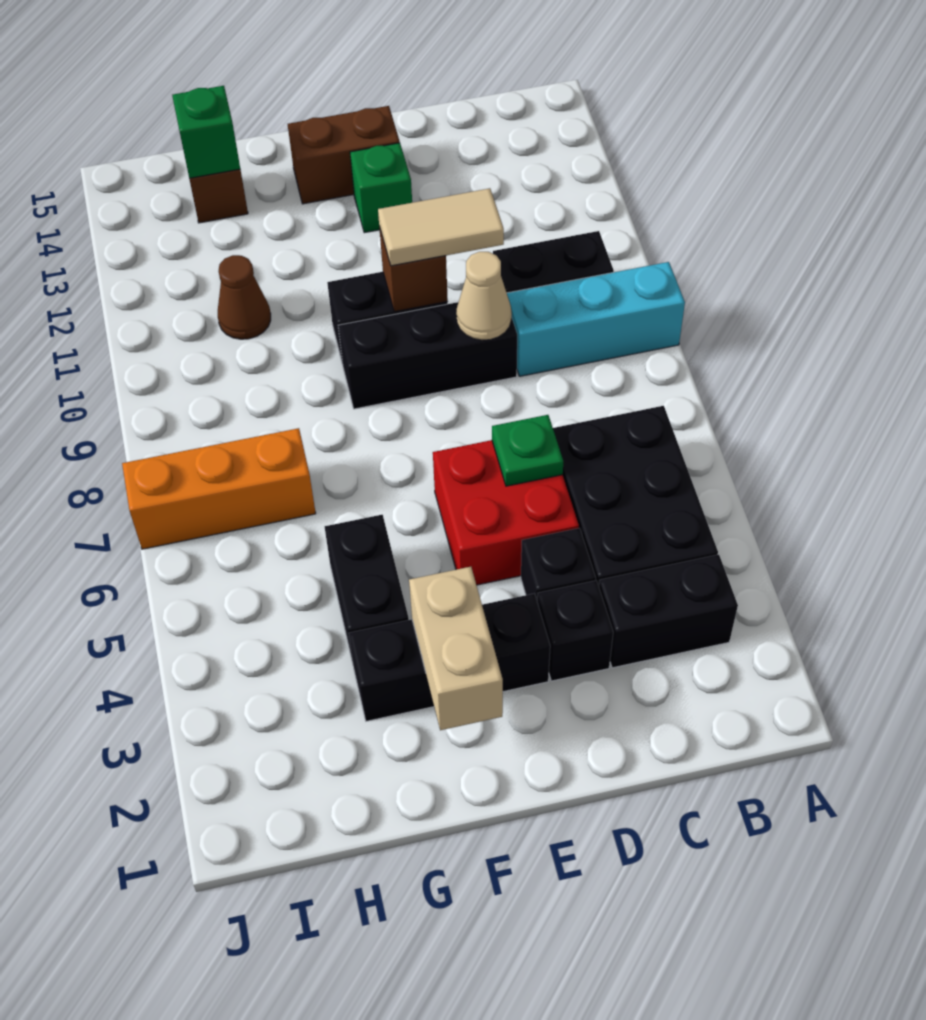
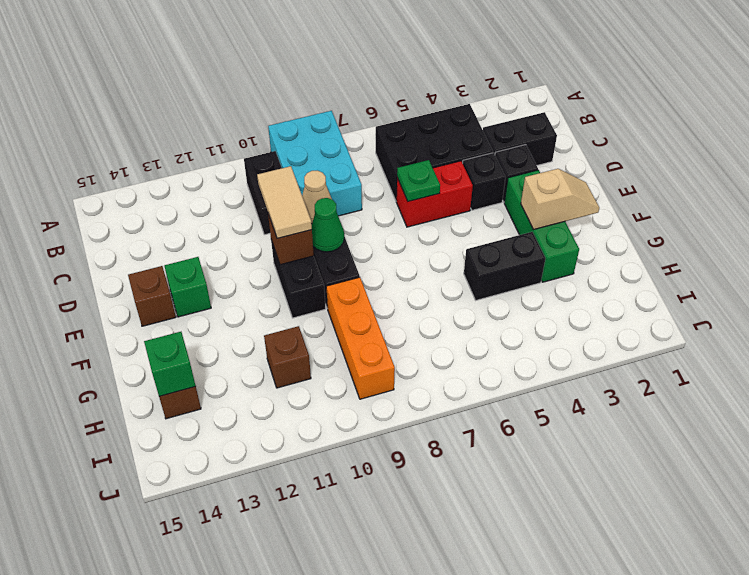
cyan brick A9:C9 level 1 -> cyan brick A8:C9 level 1
black brick B3:C3 level 1 -> black brick C2:C3 level 1
red brick D5:E6 level 1 -> red brick D5:D6 level 1
black brick E3:G3 level 1 -> green brick E3:G3 level 1
none -> green cone E9 level 2
brown brick E14:F14 level 1 -> brown brick E14 level 1
tan brick F2:F3 level 2 -> tan slope F2:F3 level 2 top 3
orange brick H7:J7 level 1 -> orange brick G9:I9 level 1
brown cone H11 level 1 -> brown brick H11 level 1

